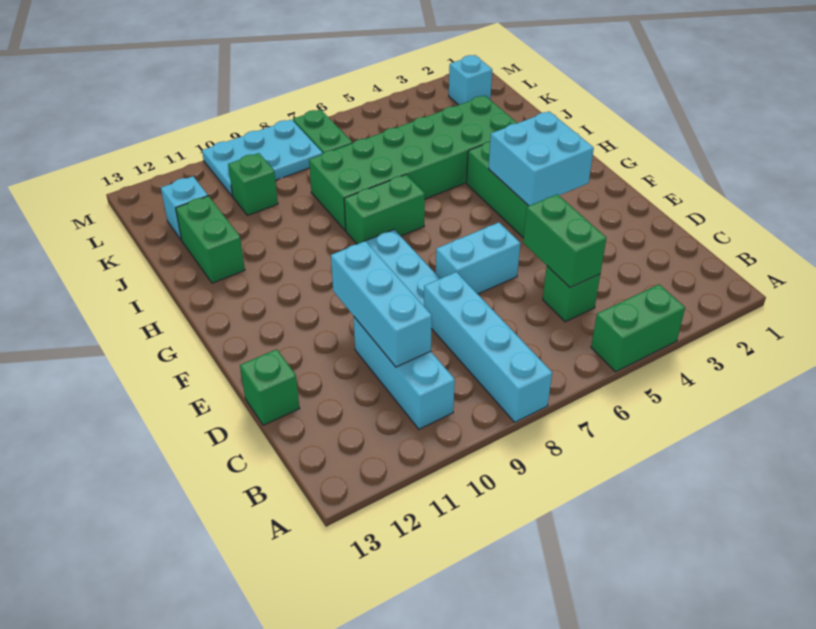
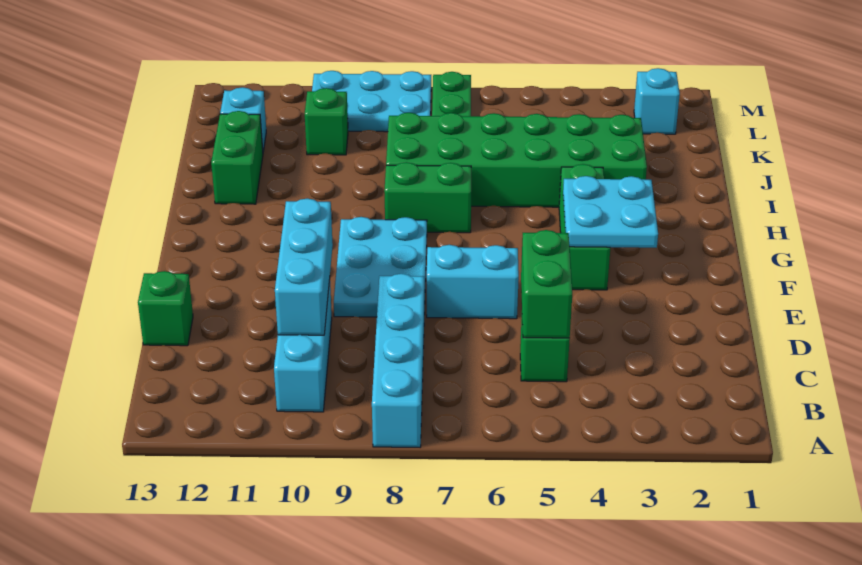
green brick A4:A5 level 1 -> none
cyan brick F3:G4 level 2 -> cyan plate F3:G4 level 2

